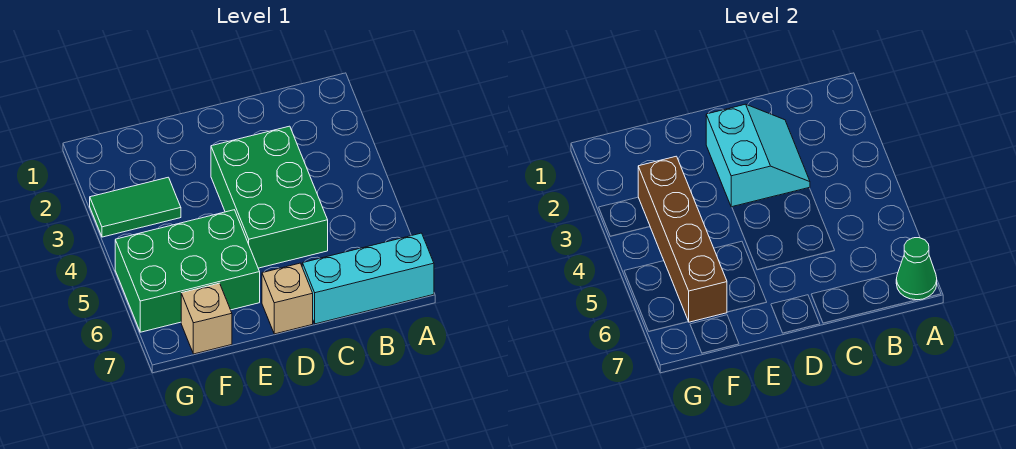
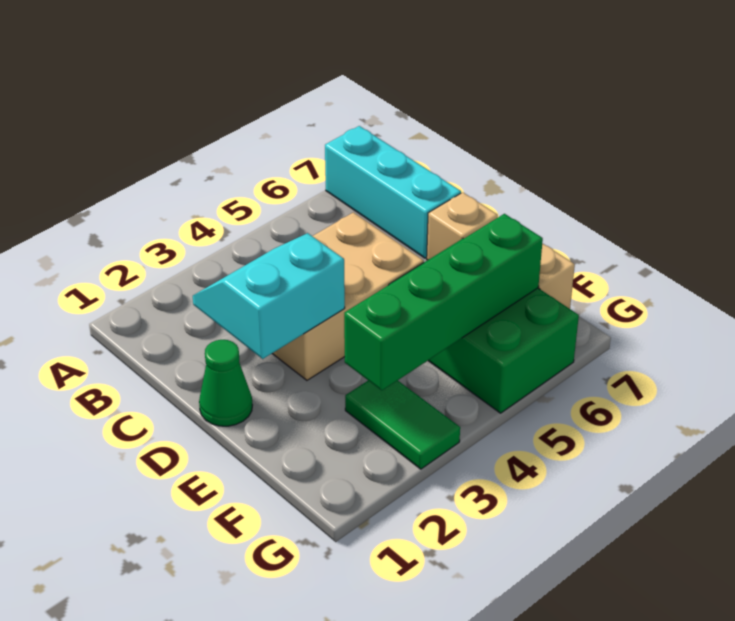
green cone A7 level 2 -> green cone D1 level 1
green brick C3:D5 level 1 -> tan brick C3:D5 level 1
brown brick F3:F6 level 2 -> green brick F3:F6 level 2

